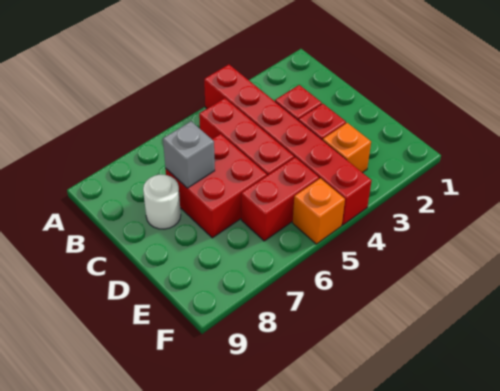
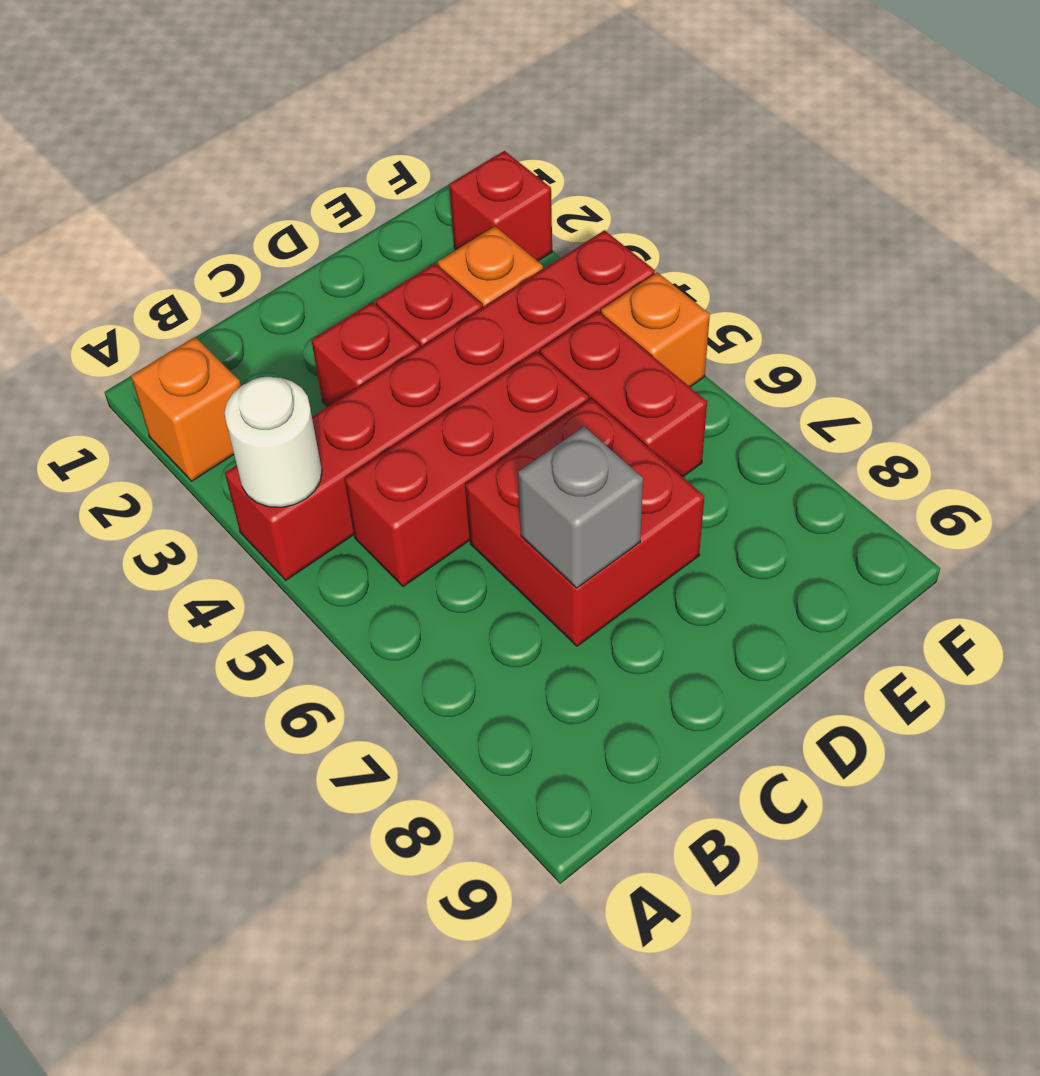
none -> orange brick A2 level 1
white round brick C8 level 1 -> white round brick A4 level 2
none -> red brick F2 level 1

